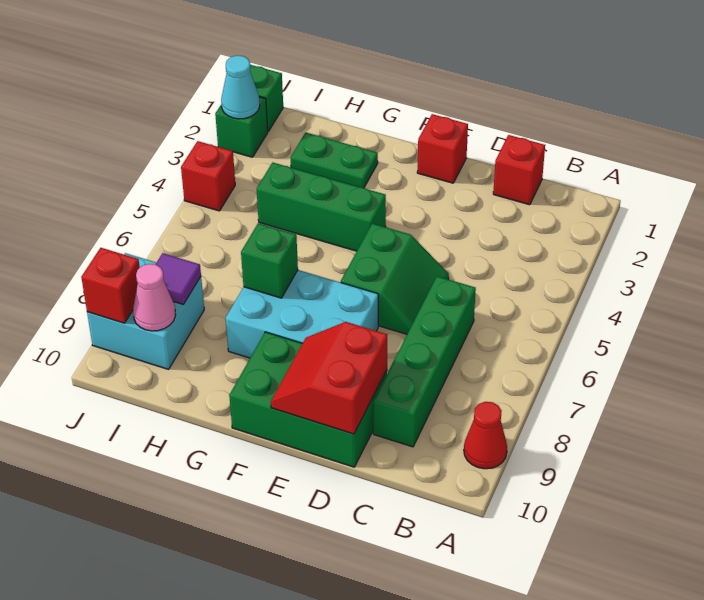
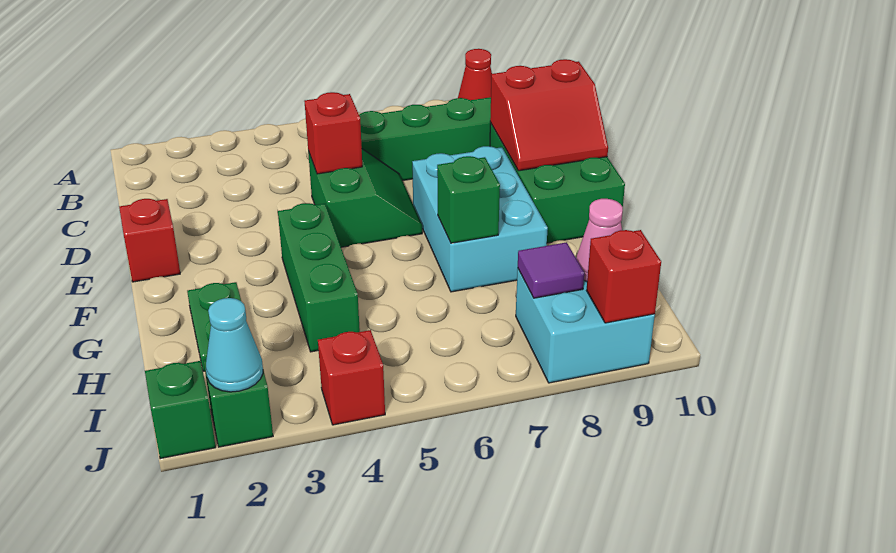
red brick C1 level 1 -> red brick D5 level 2
green slope D5:E6 level 1 top E -> green slope D5:E6 level 1 top 5

